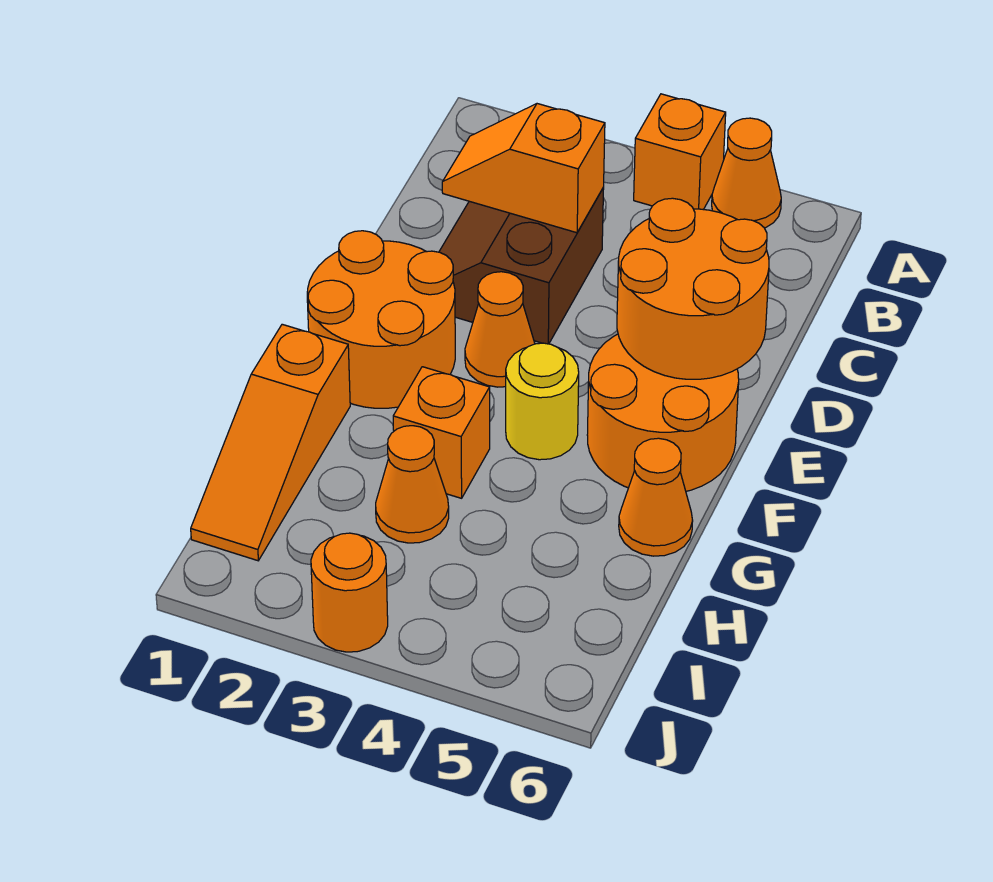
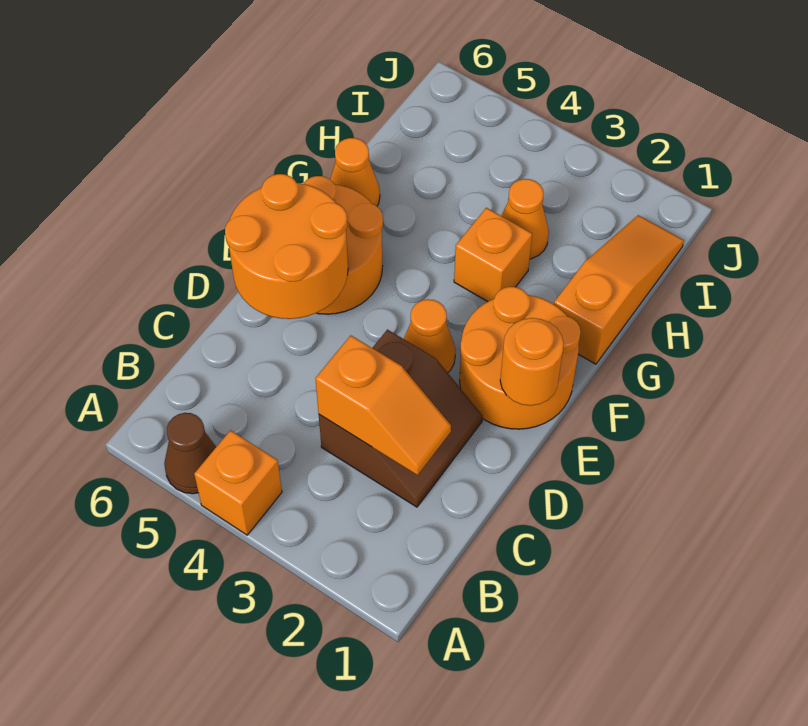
orange cone A5 level 1 -> brown cone A5 level 1
yellow round brick F4 level 1 -> none
orange round brick J3 level 1 -> orange round brick E1 level 2

